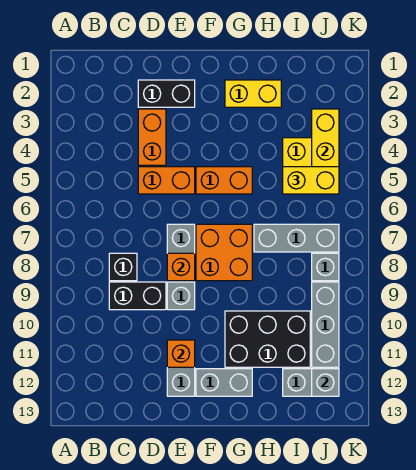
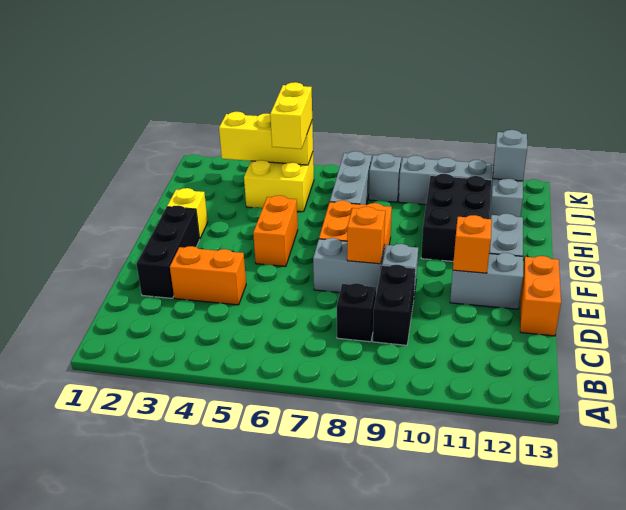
black brick D2:E2 level 1 -> black brick D2:F2 level 1
orange brick D5:E5 level 1 -> orange brick D13:E13 level 1
yellow brick G2:H2 level 1 -> yellow brick G2 level 1

